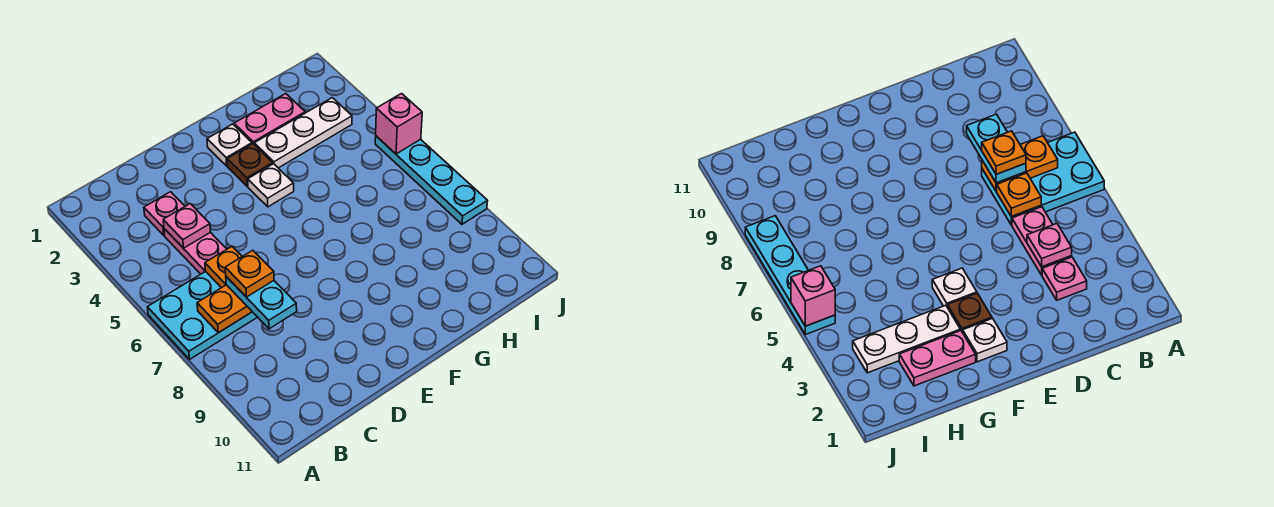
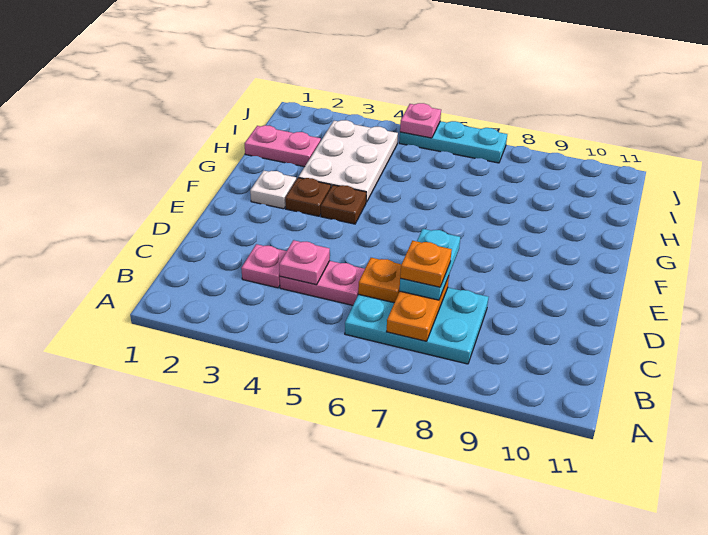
cyan plate A6:C7 level 1 -> cyan plate B6:C8 level 1
cyan plate C7:C8 level 3 -> cyan plate C7:D7 level 3
white plate F4 level 1 -> brown plate F4 level 1
pink plate G2:H2 level 1 -> pink plate H1:H2 level 1
white plate G3:I3 level 1 -> white plate G3:I4 level 1
cyan plate J5:J8 level 1 -> cyan plate J5:J7 level 1
pink brick J5 level 2 -> pink plate J5 level 2

